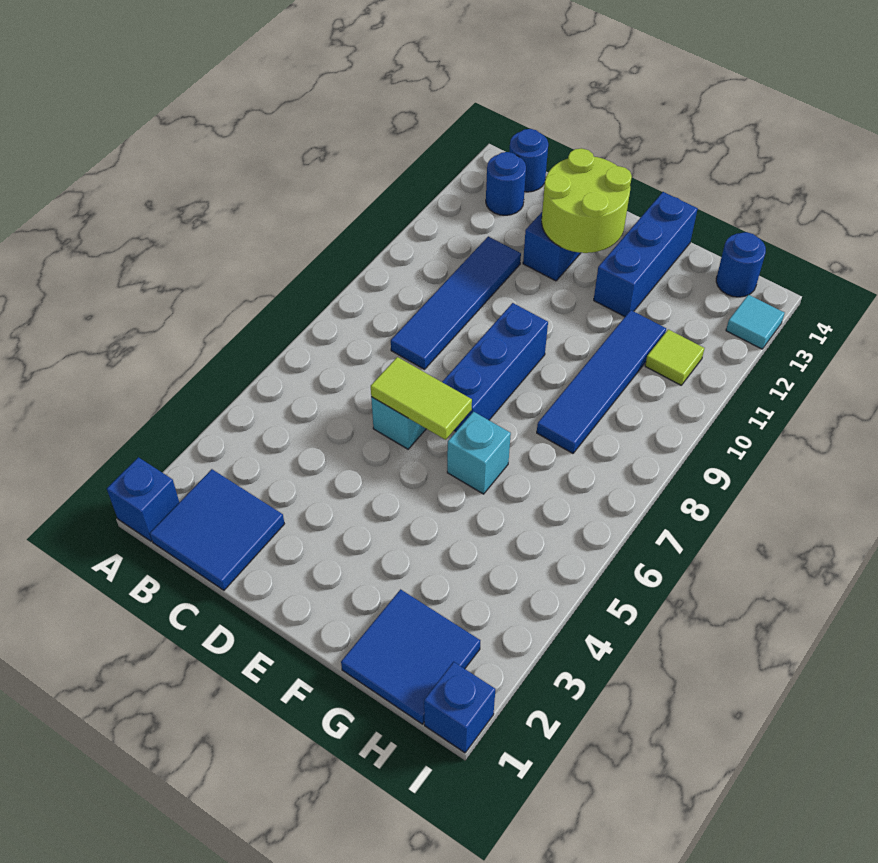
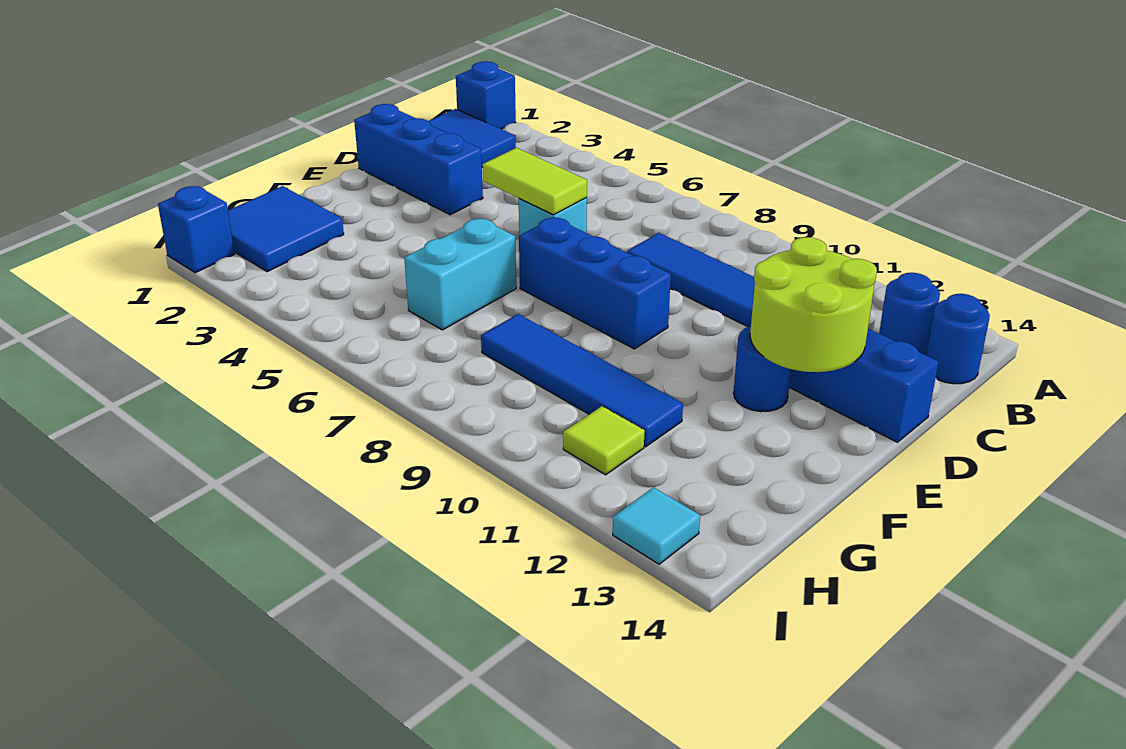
lime tile D6:E6 level 2 -> lime tile D5:D6 level 2
cyan brick F6 level 1 -> cyan brick F6:G6 level 1
blue brick F12:F14 level 1 -> blue brick D1:D3 level 1
blue round brick H14 level 1 -> blue round brick E12 level 1

